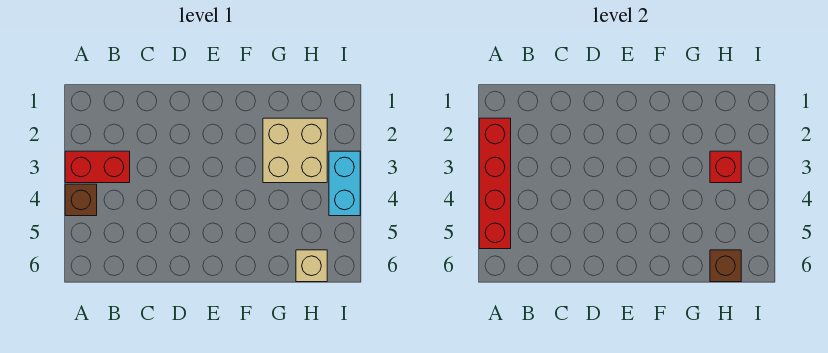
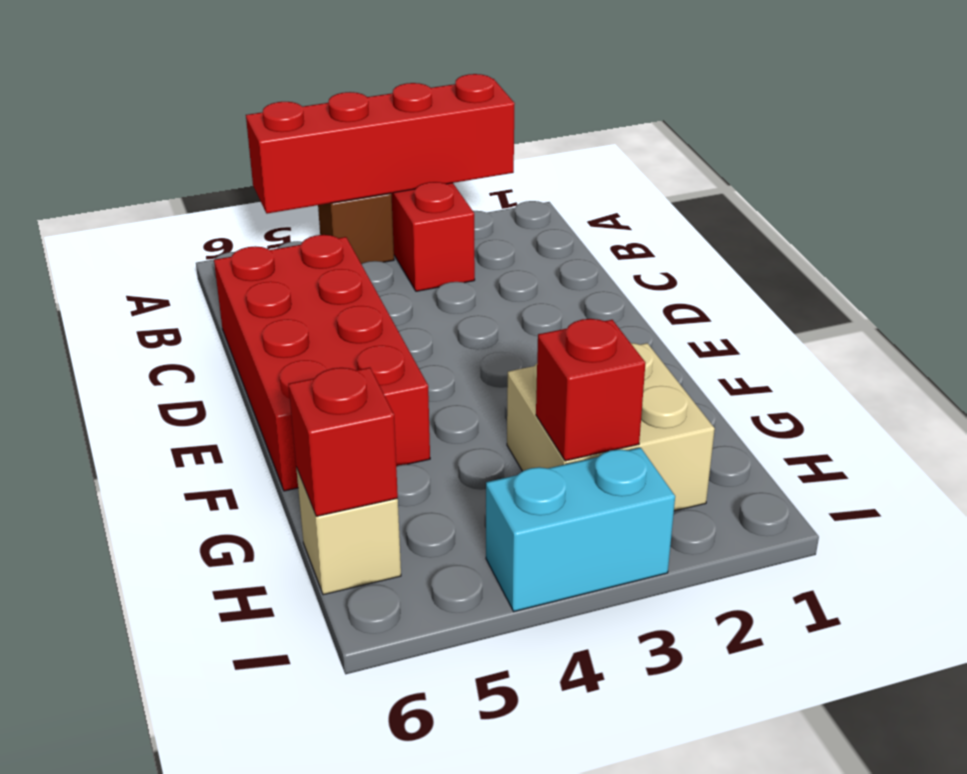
none -> red brick C5:F6 level 1
brown brick H6 level 2 -> red brick H6 level 2

